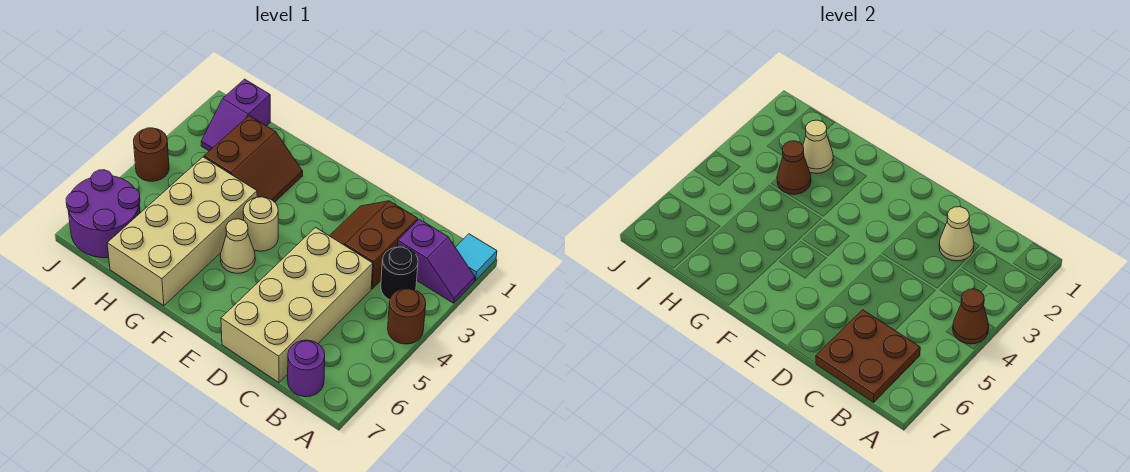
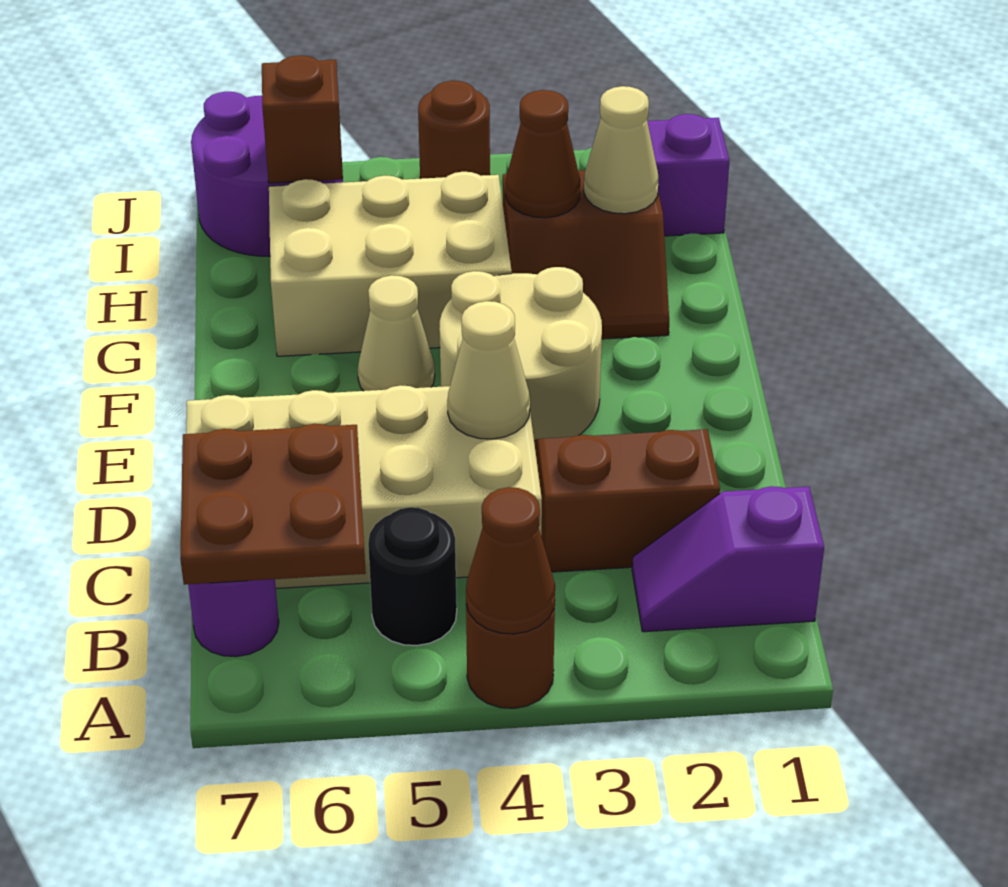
cyan tile A1 level 1 -> none
purple slope A2:B2 level 1 top B -> purple slope B1:B2 level 1 top 1
black round brick B3 level 1 -> black round brick B5 level 1
tan cone C2 level 2 -> tan cone D4 level 2
tan round brick F4 level 1 -> tan round brick E3:F4 level 1
tan brick G4:H7 level 1 -> tan brick G4:H6 level 1
none -> brown brick I6 level 2

